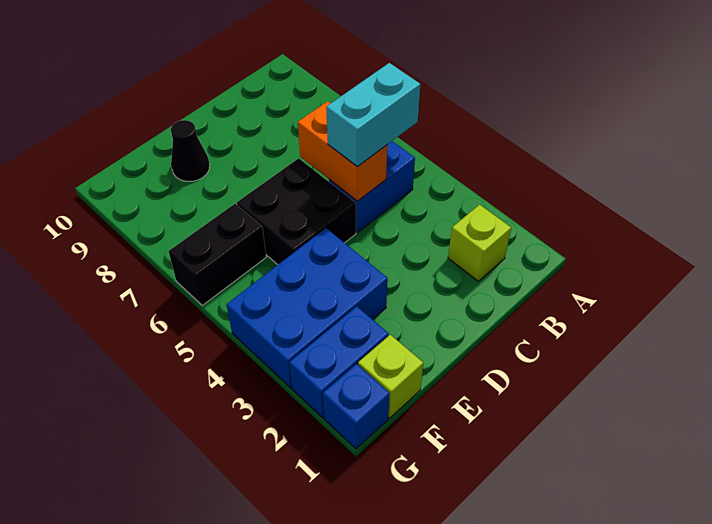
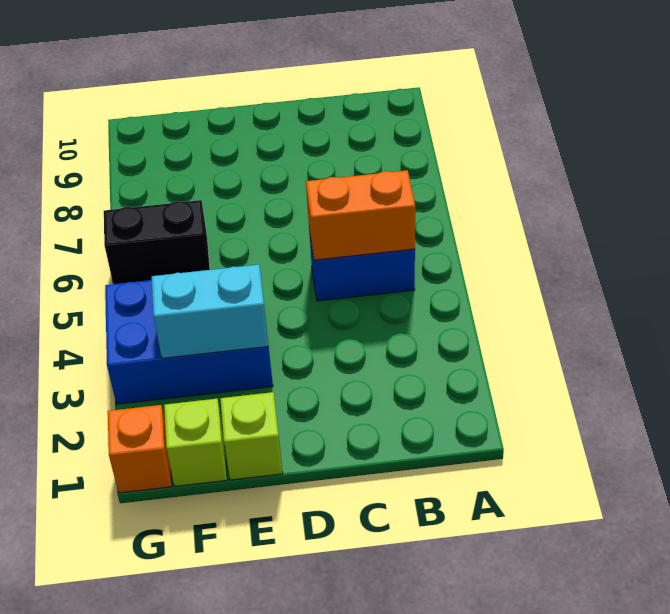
lime brick B2 level 1 -> lime brick E1 level 1
cyan brick B5:C5 level 3 -> cyan brick E3:F3 level 2
orange brick C5:C6 level 2 -> orange brick B5:C5 level 2
black brick D5:E6 level 1 -> none
black cone E9 level 1 -> none
blue brick F2:G2 level 1 -> none
blue brick G1 level 1 -> orange brick G1 level 1

